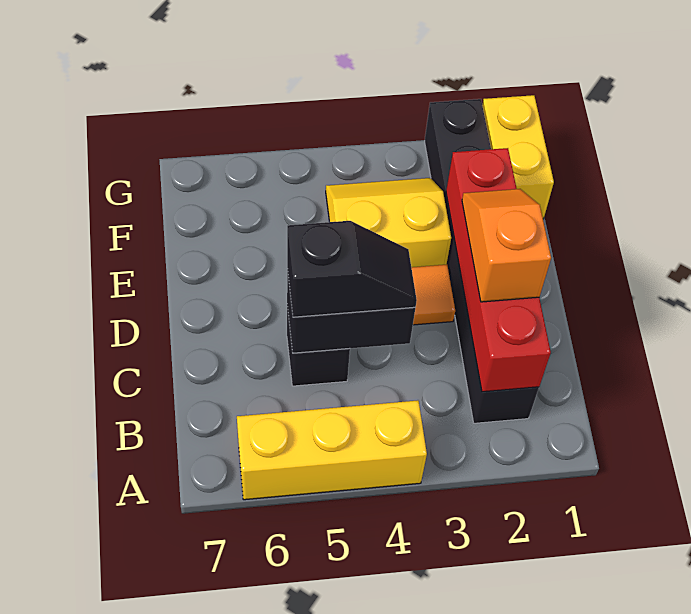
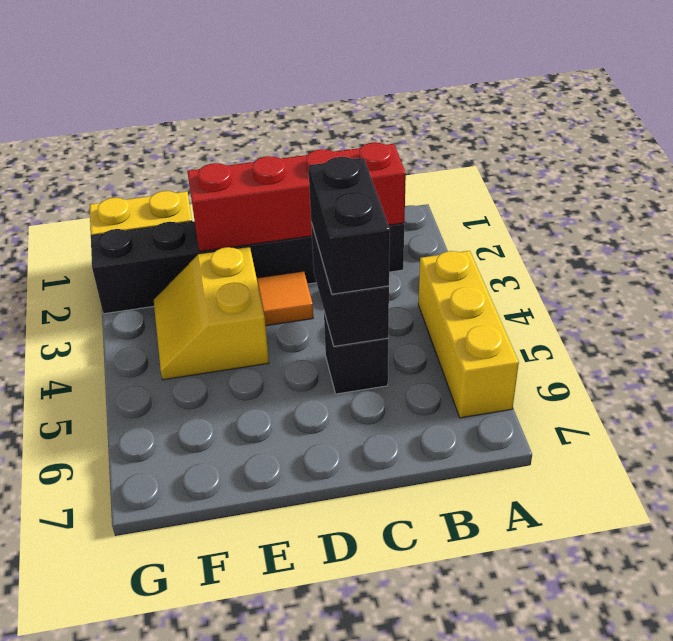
orange slope C2:D2 level 3 top C -> none
black slope C4:C5 level 3 top 5 -> black brick C4:C5 level 3

